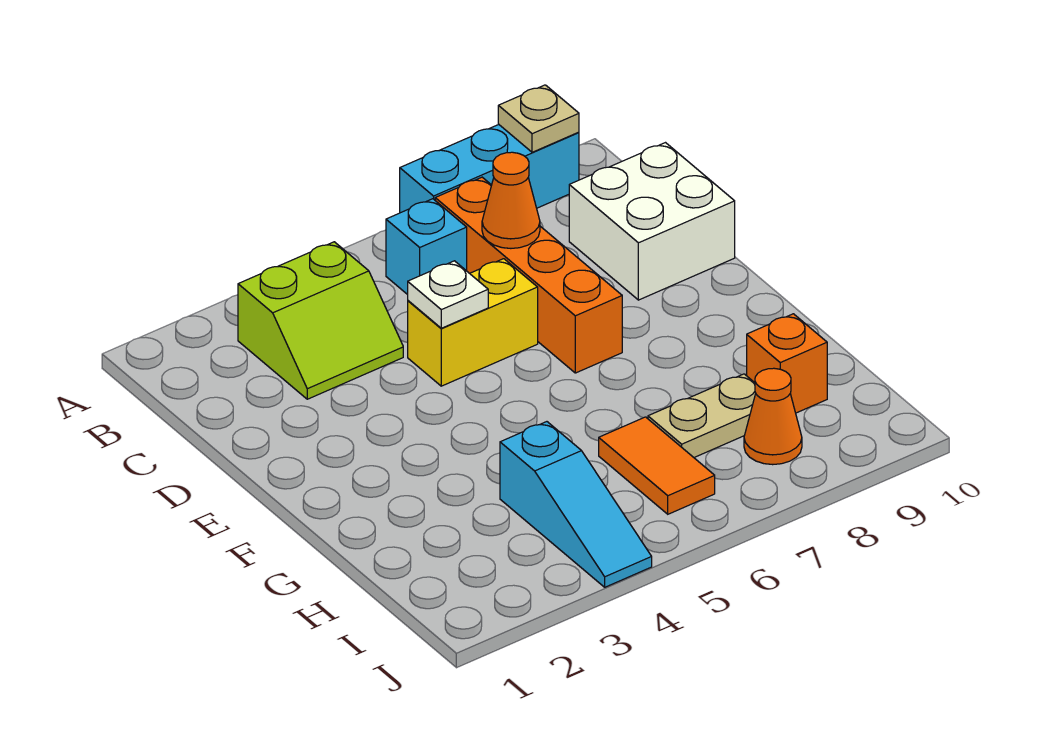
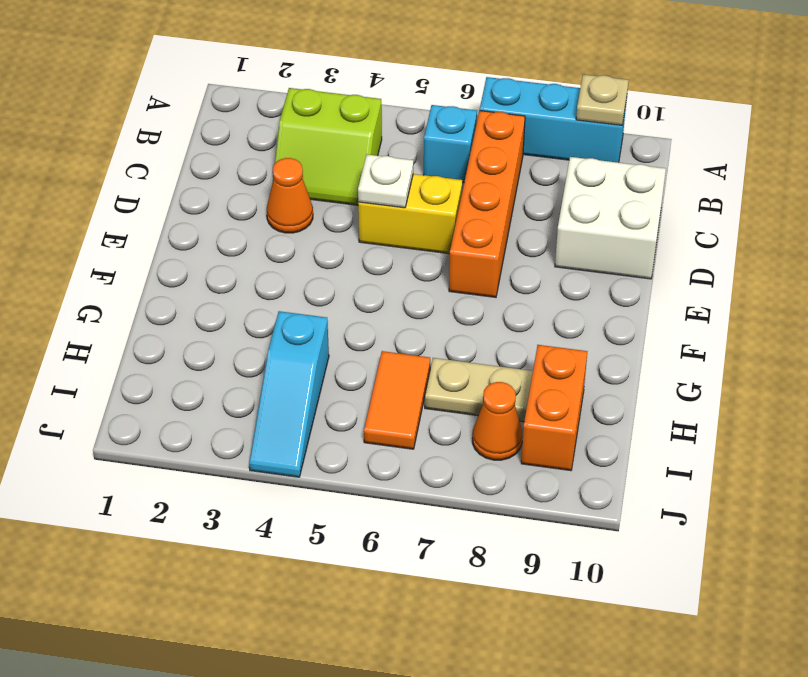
orange cone C7 level 2 -> orange cone D3 level 1
orange brick H9 level 1 -> orange brick H9:I9 level 1

